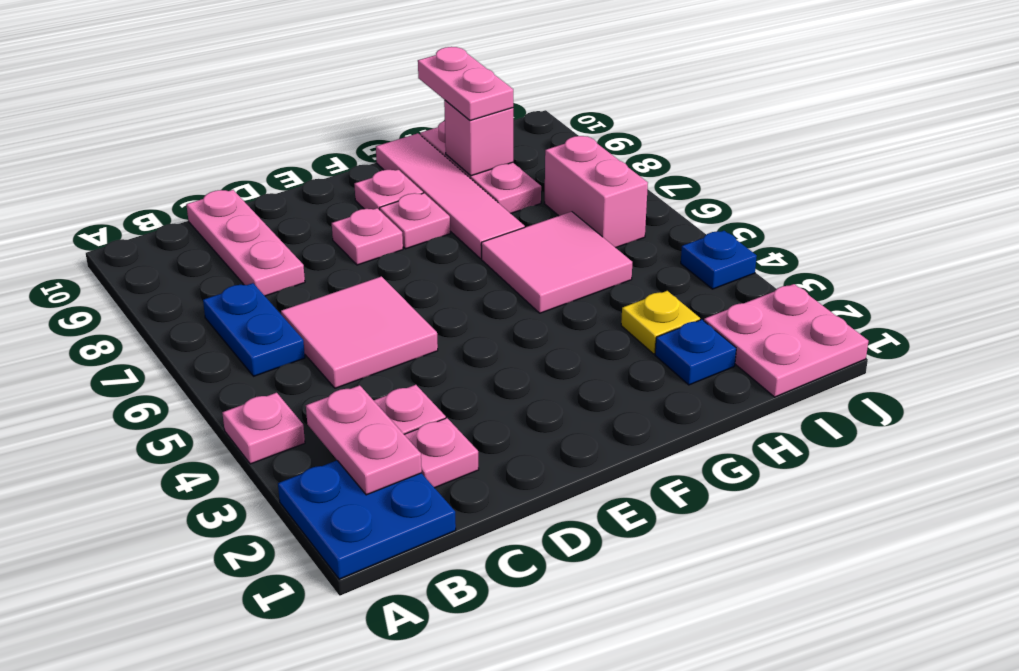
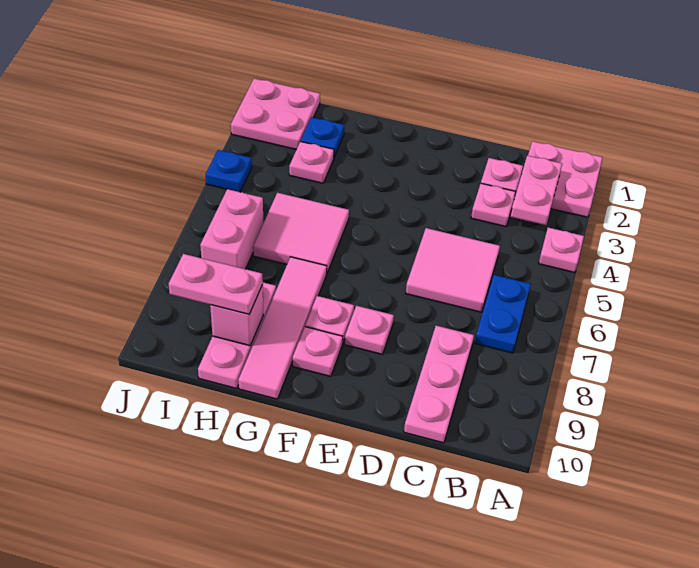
blue plate A1:B2 level 1 -> pink plate A1:B2 level 1
yellow plate H3 level 1 -> pink plate H3 level 1
pink plate H9:H10 level 3 -> pink plate H9:I9 level 3

